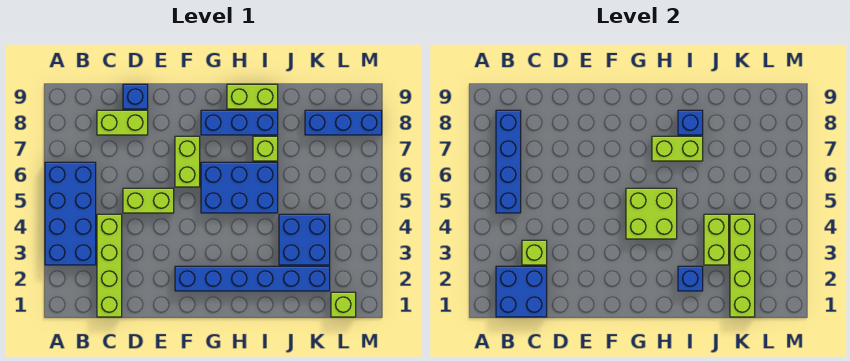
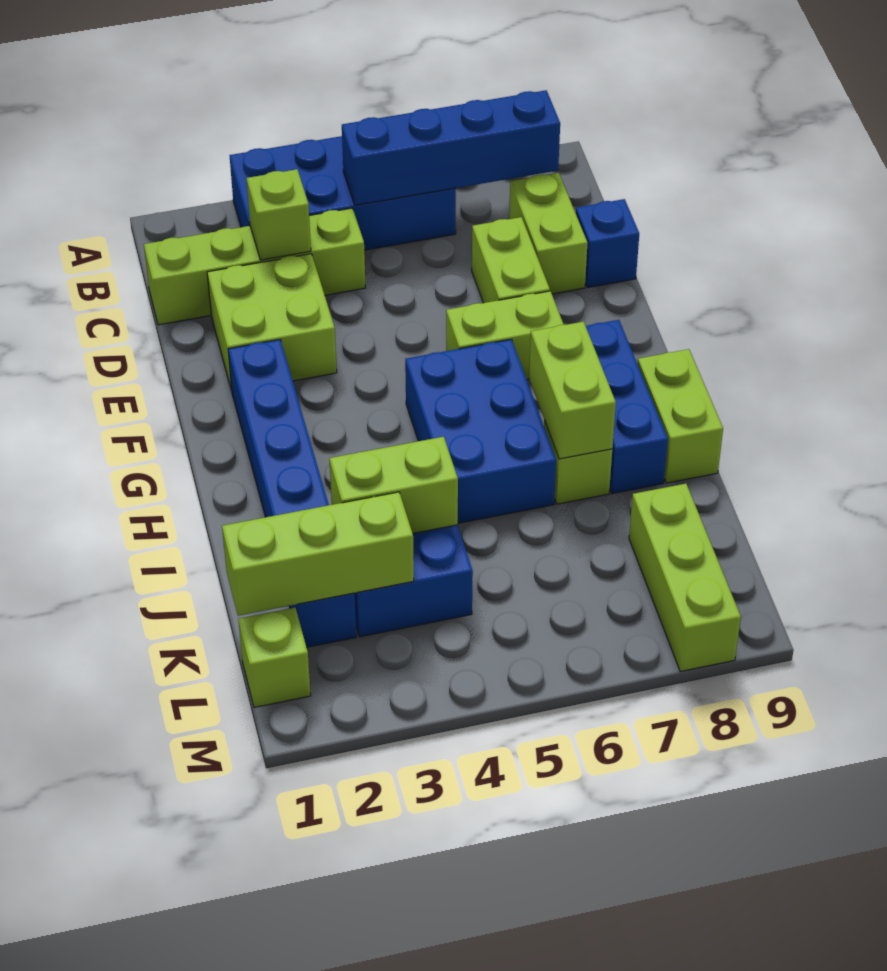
blue brick B1:C2 level 2 -> none
lime brick D5:E5 level 1 -> lime brick D7:E7 level 1
lime brick G4:H5 level 2 -> lime brick D2:E3 level 1
blue brick I2 level 2 -> none
blue brick I8 level 2 -> none
lime brick K1:K4 level 2 -> lime brick K1:K3 level 2
blue brick K8:M8 level 1 -> lime brick K8:M8 level 1

